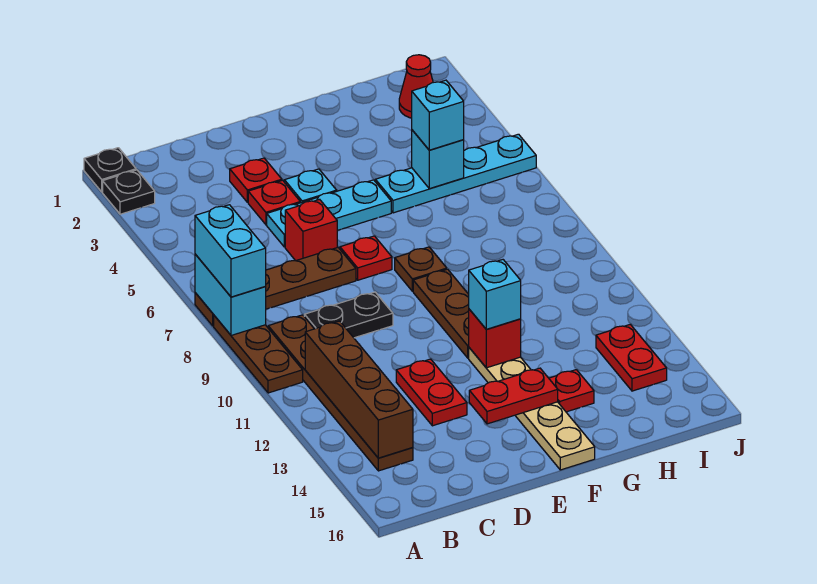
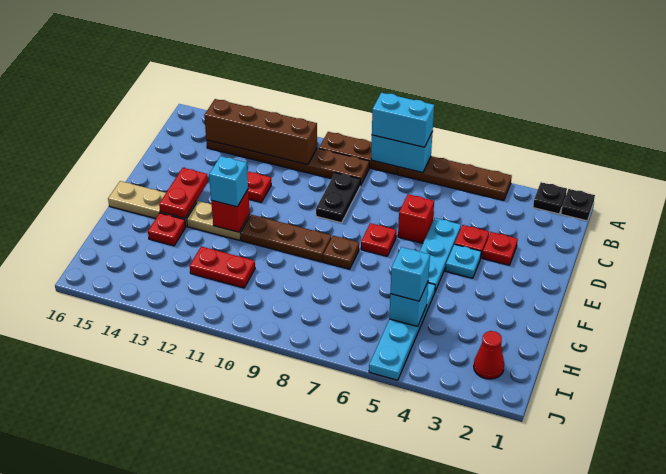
brown plate A7:D7 level 1 -> brown plate A4:A7 level 1
red plate I13:I14 level 1 -> red plate H11:H12 level 1

